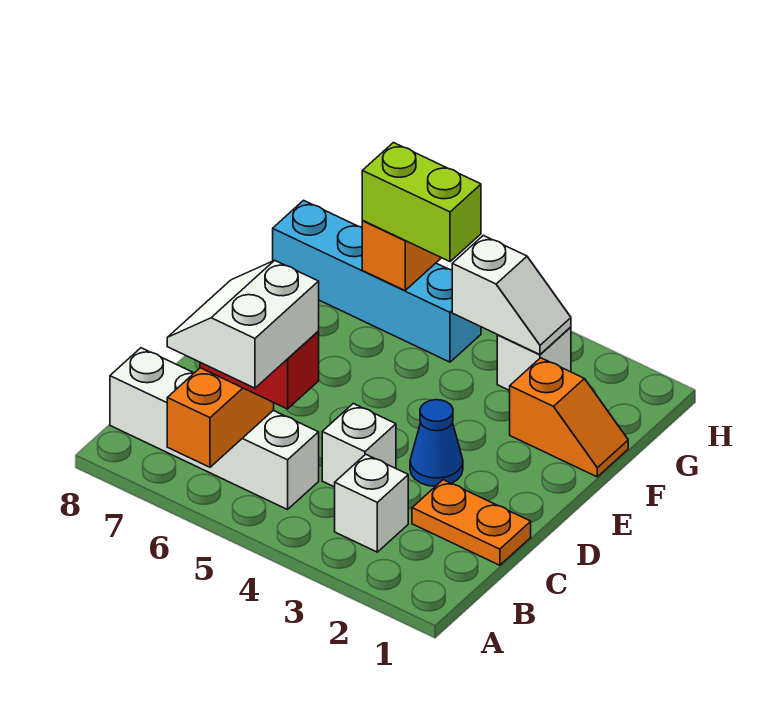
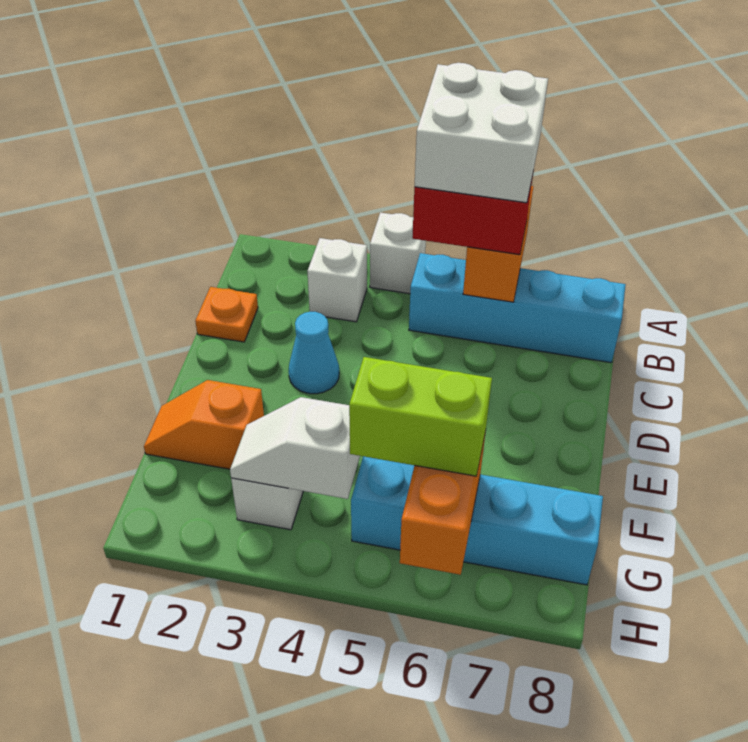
white slope A5:B6 level 4 top 5 -> white brick A5:B6 level 4
white brick B5:B8 level 1 -> cyan brick B5:B8 level 1
orange plate C1:C2 level 1 -> orange plate C1 level 1
white brick C4 level 1 -> white brick A4 level 1
blue cone D3 level 1 -> cyan cone D3 level 1

